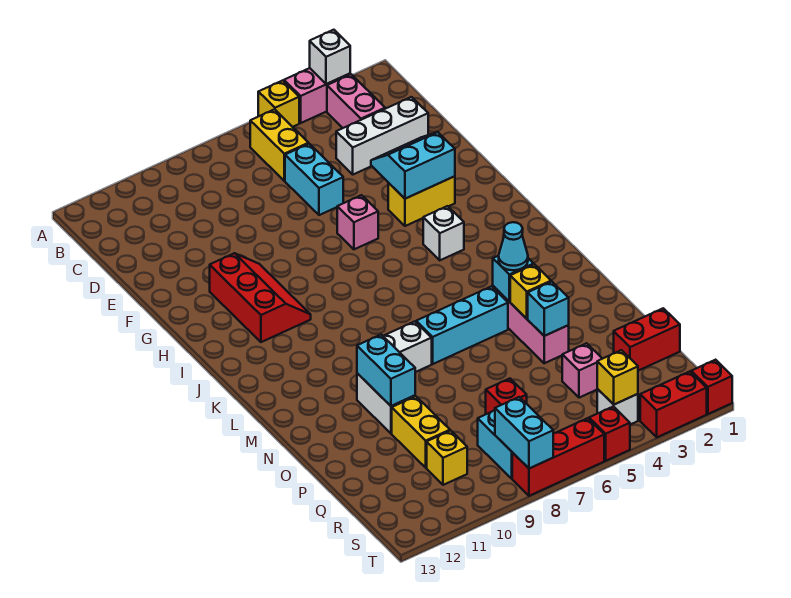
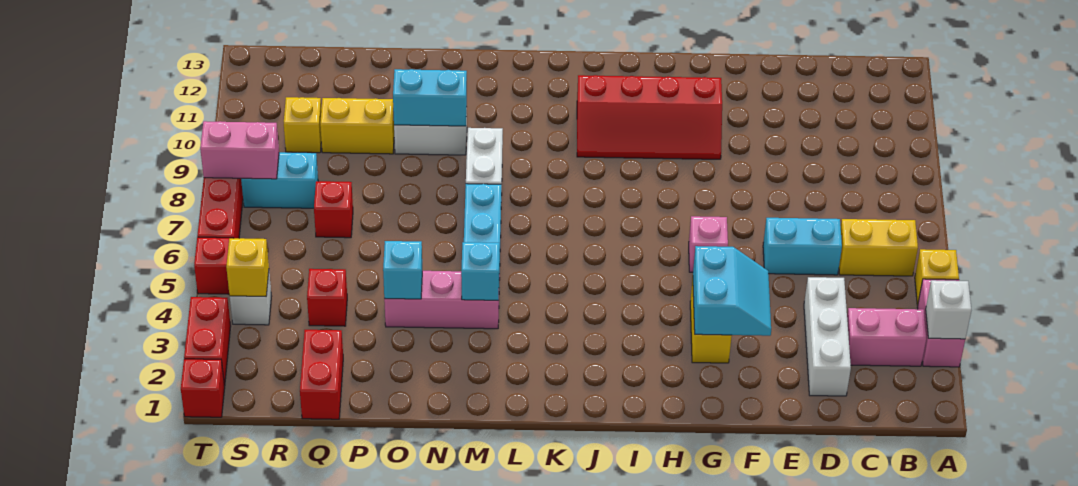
red slope G10:I11 level 1 top 11 -> red slope G10:J11 level 1 top 11
white brick I4 level 1 -> none
cyan cone M4 level 3 -> none
yellow brick N4 level 2 -> none
pink brick Q4 level 1 -> red brick Q4 level 1
cyan brick S8:T8 level 2 -> pink brick S8:T8 level 2

